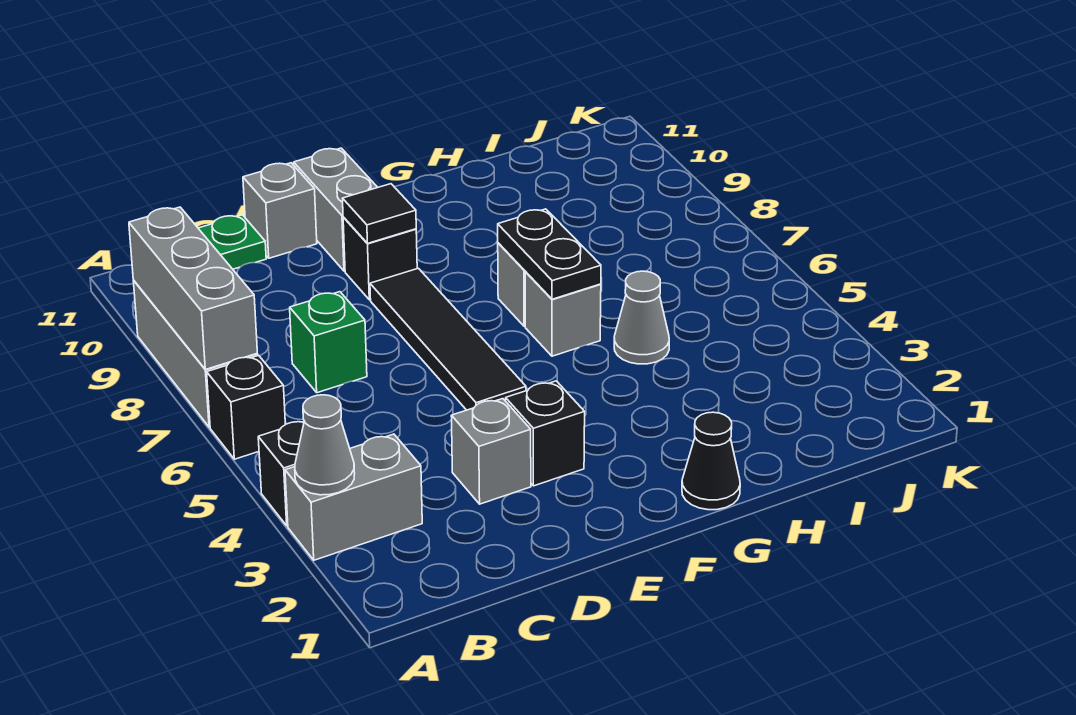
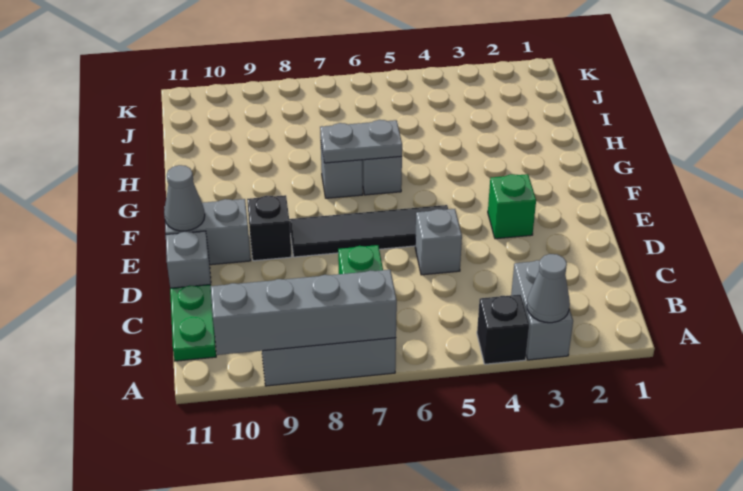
black brick A6 level 1 -> none
grey brick A7:A9 level 2 -> grey brick A7:A10 level 2
grey brick D3 level 1 -> grey brick D5 level 1
black brick E3 level 1 -> green brick E3 level 1
black tile E9 level 2 -> none
black cone G1 level 1 -> none
black plate G6:G7 level 2 -> grey plate G6:G7 level 2
grey cone H5 level 1 -> grey cone E11 level 2

